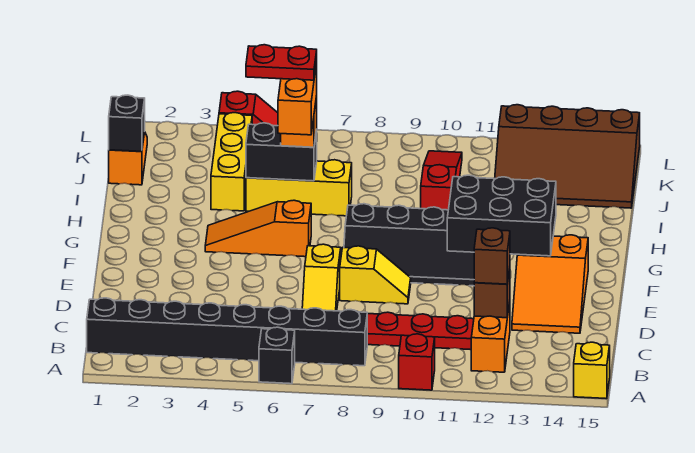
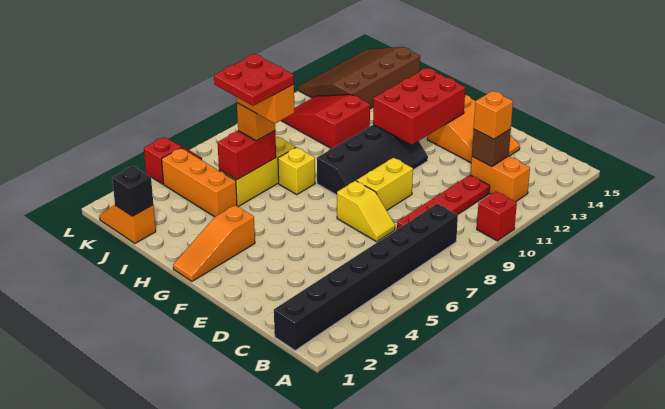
black brick A6 level 1 -> none
yellow brick A15 level 1 -> yellow brick H7 level 1
brown brick C12 level 3 -> orange brick C12 level 3
yellow slope E8:E9 level 1 top 8 -> yellow brick E8:E9 level 1
black brick F11:G13 level 2 -> red brick F11:G13 level 2
orange slope G4:G6 level 1 top 6 -> orange slope G1:G3 level 1 top 3
yellow brick I4:K4 level 1 -> orange brick I4:K4 level 1
black brick I5:I6 level 2 -> red brick I5:I6 level 2
red plate I5:I6 level 5 -> red plate H5:I6 level 5
red slope I10:K10 level 1 top I -> red slope I10:K11 level 1 top I
brown slope J12:L15 level 1 top L -> brown slope J12:L15 level 1 top J

